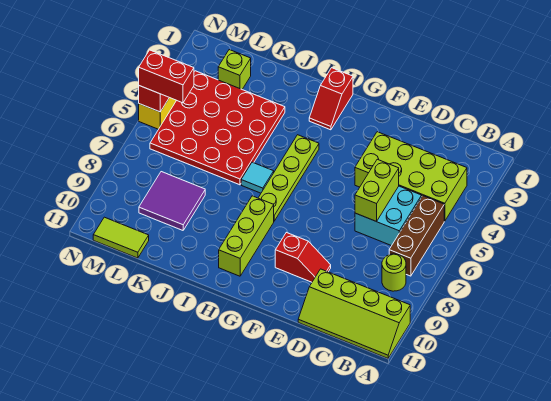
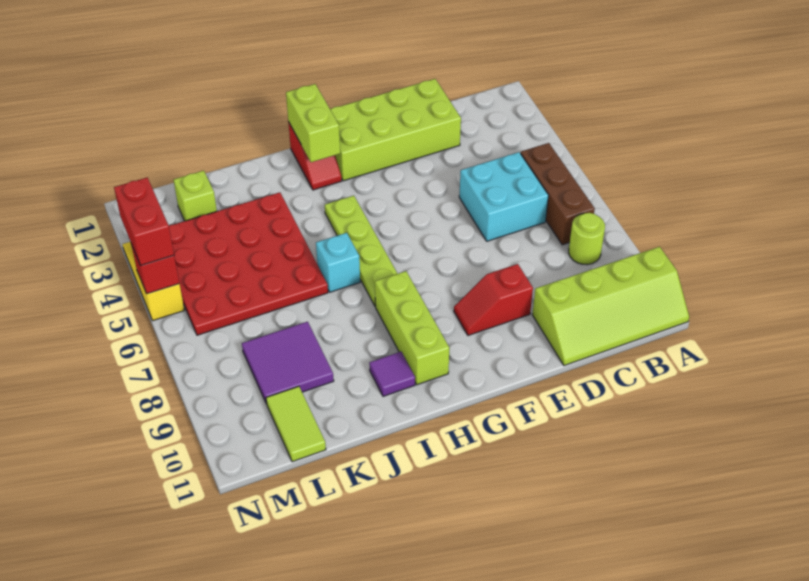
lime brick B3:E4 level 1 -> lime brick D1:G2 level 1
lime brick D5:D6 level 2 -> lime brick H1:H2 level 2
red slope E9:F9 level 1 top F -> red slope E9:F9 level 1 top E
cyan tile I6 level 1 -> cyan brick I6 level 1
none -> purple tile I10 level 1
lime tile L11:M11 level 1 -> lime tile L10:L11 level 1
red brick M5:N5 level 3 -> red brick N4:N5 level 3

